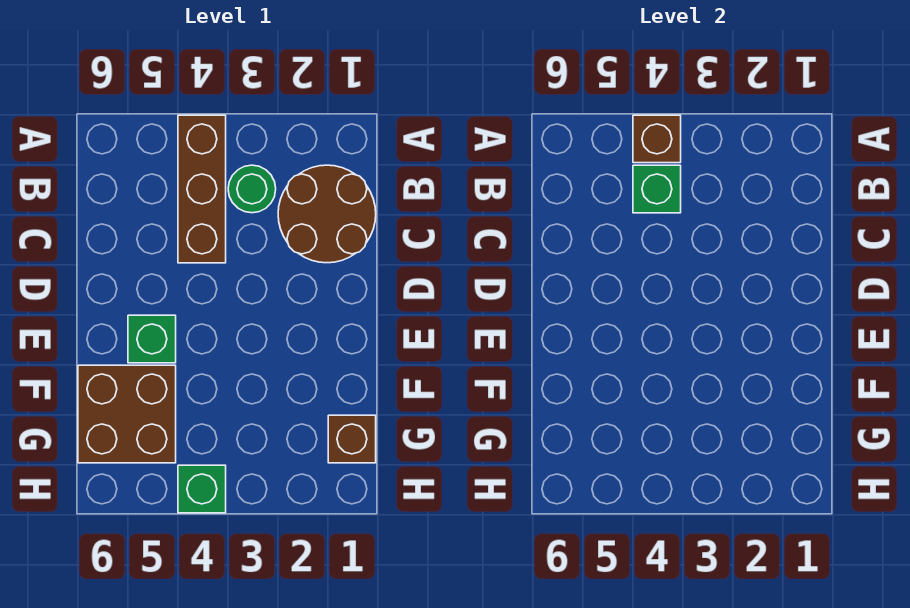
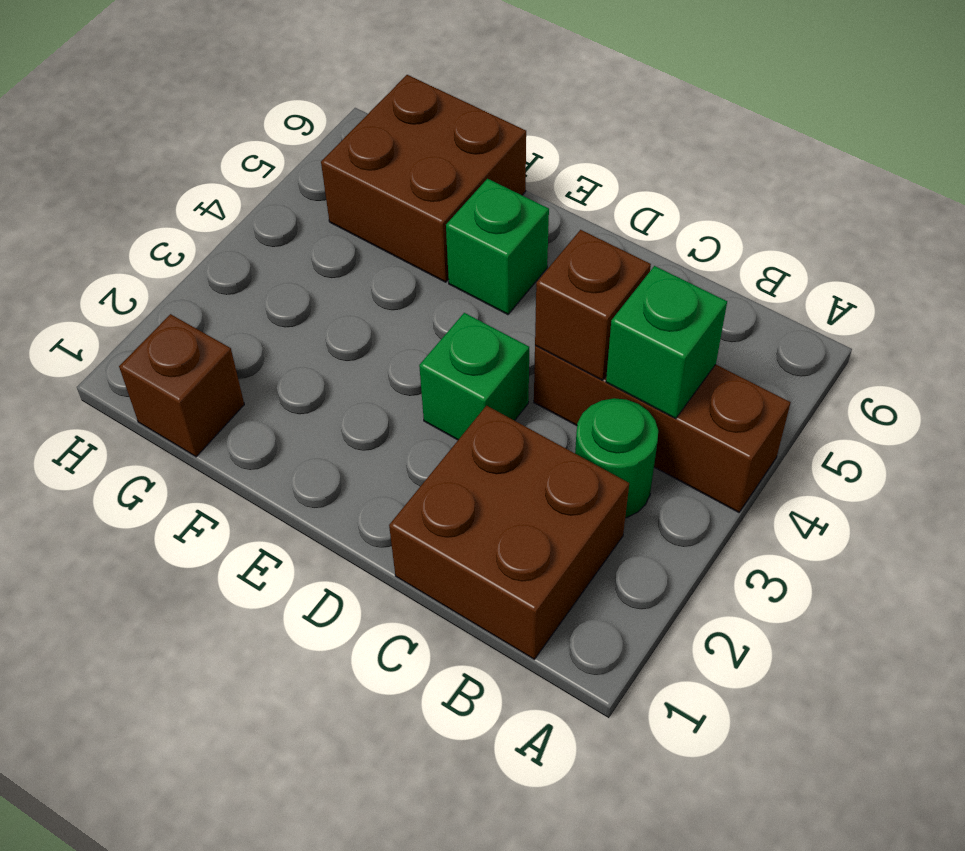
brown brick A4 level 2 -> brown brick C4 level 2
brown round brick B1:C2 level 1 -> brown brick B1:C2 level 1
green brick H4 level 1 -> green brick D3 level 1

